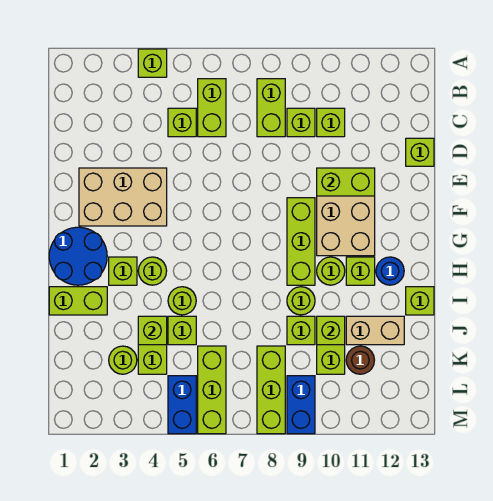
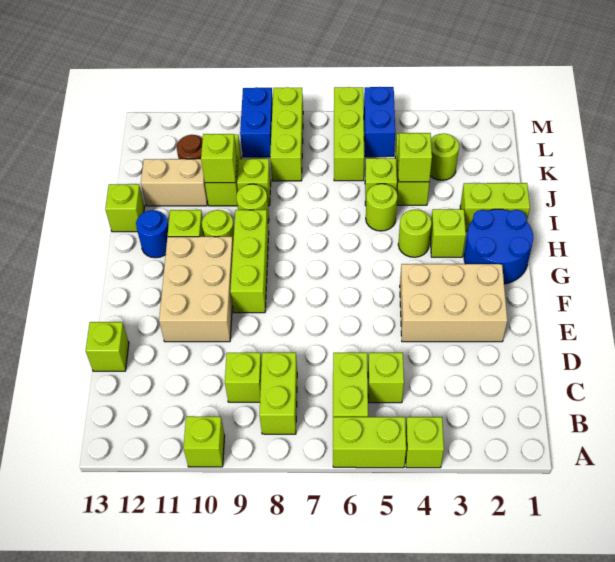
lime brick C10 level 1 -> lime brick A10 level 1
lime brick E10:E11 level 2 -> lime brick A5:A6 level 1

